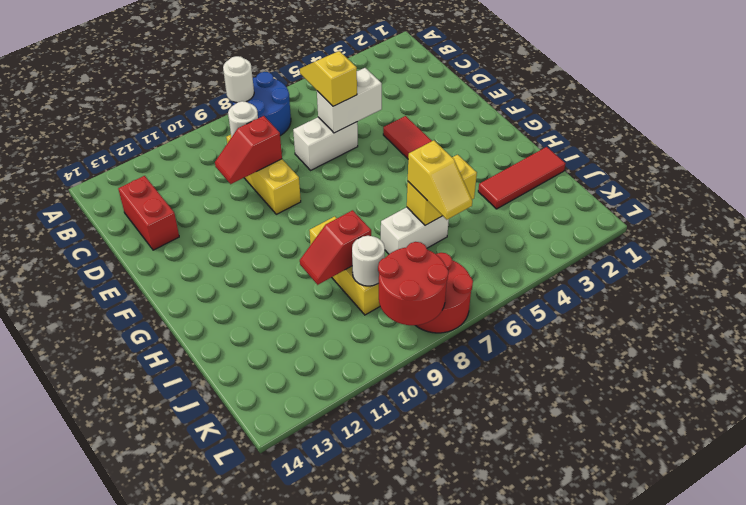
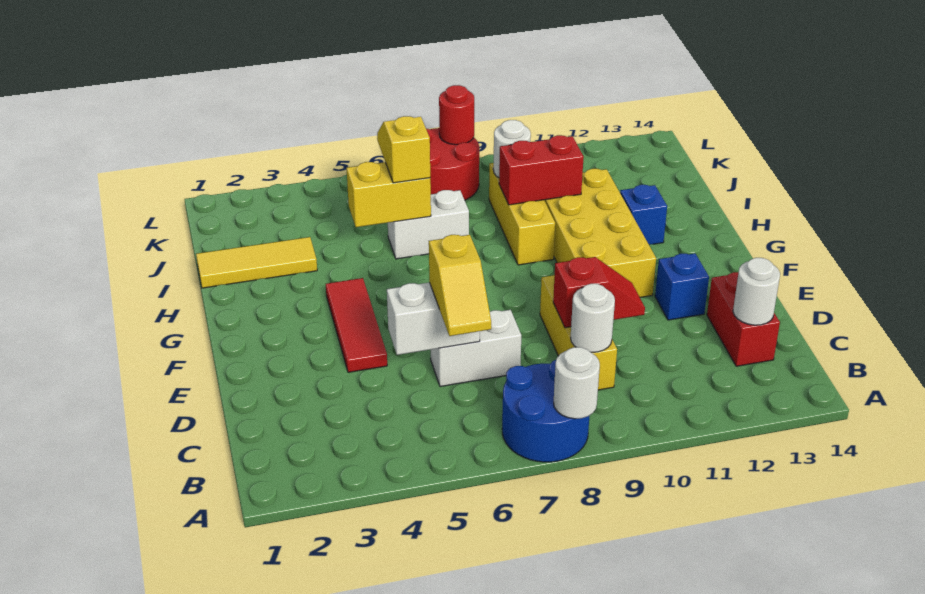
none -> white round brick C13 level 2
none -> blue brick E12 level 1
none -> yellow brick F10:I11 level 1
none -> blue brick H12 level 1
red tile I1:I3 level 1 -> yellow tile I1:I3 level 1
red slope I9:I10 level 2 top 9 -> red brick I9:I10 level 2
red round brick K8:L9 level 2 -> red round brick L8 level 2

